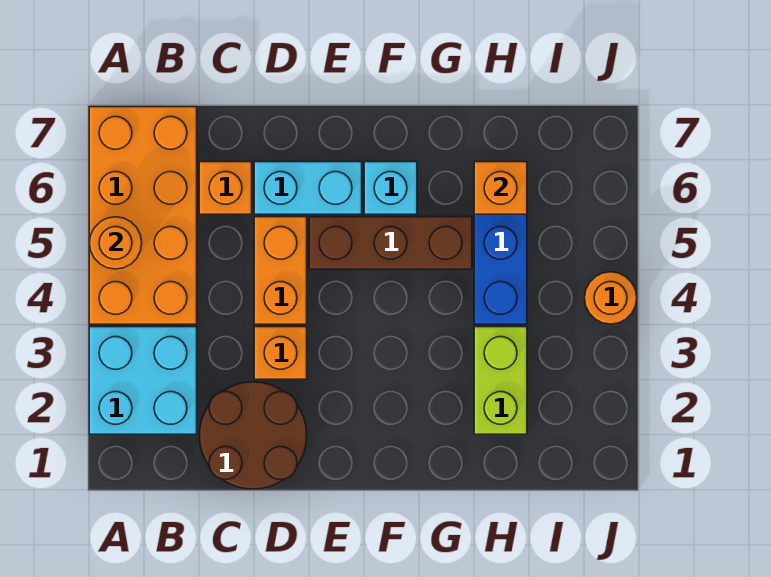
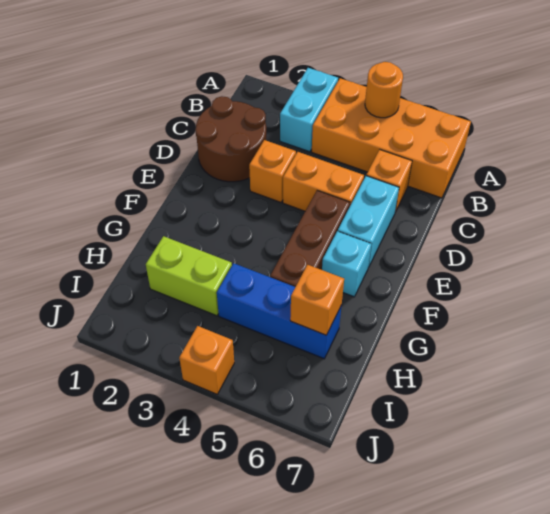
cyan brick A2:B3 level 1 -> cyan brick A3:B3 level 1
orange round brick J4 level 1 -> orange brick J4 level 1

